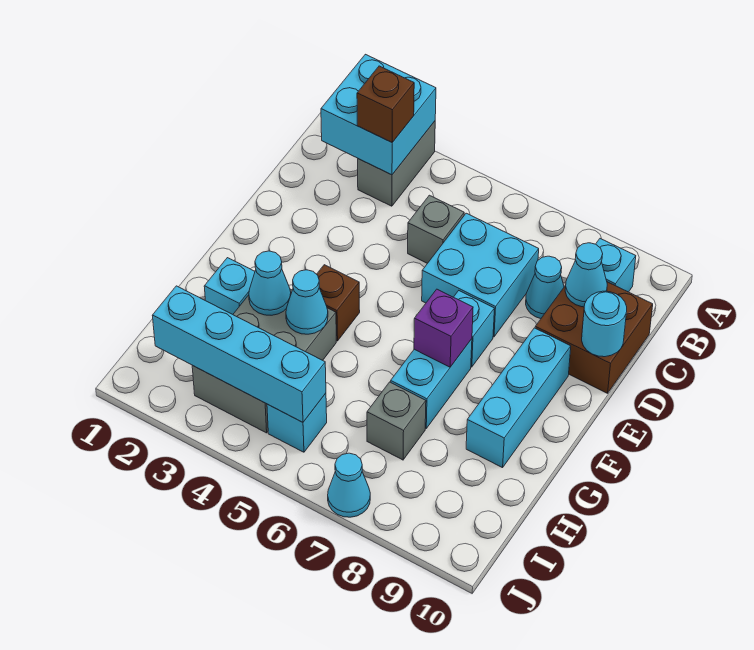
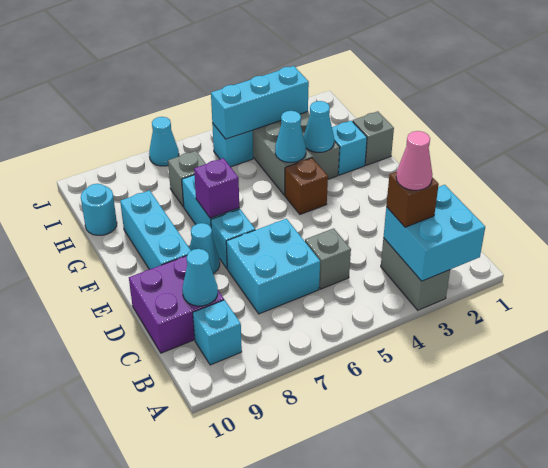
none -> pink cone B3 level 4
cyan cone C8 level 1 -> cyan cone E8 level 1
brown brick C9:D10 level 1 -> purple brick C9:D10 level 1
cyan round brick D10 level 2 -> cyan round brick H10 level 1
none -> grey brick G1 level 1
cyan brick I2:I5 level 2 -> cyan brick I3:I5 level 2

